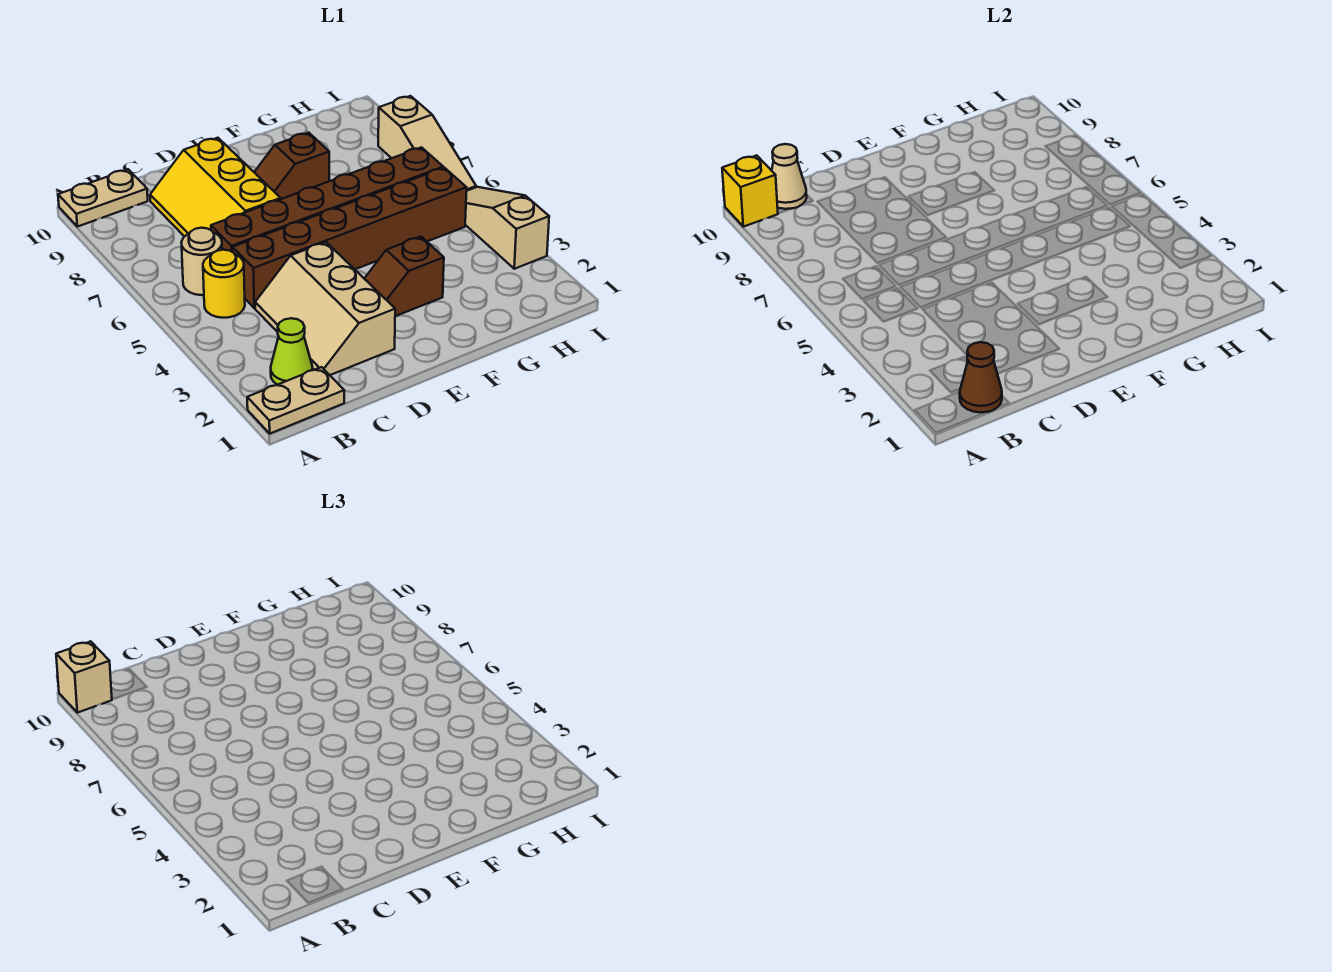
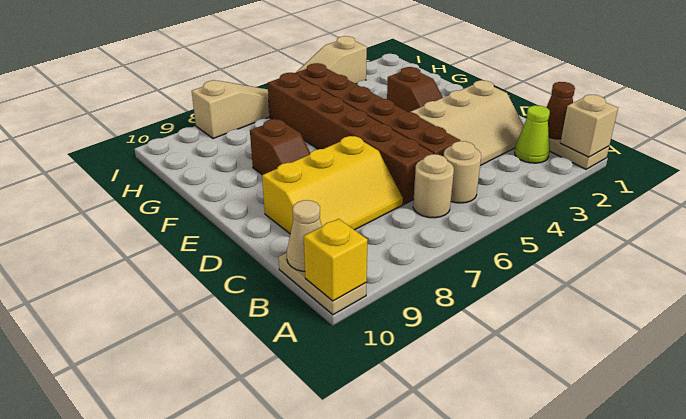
tan brick A10 level 3 -> tan brick A1 level 2
yellow round brick B5 level 1 -> tan round brick B5 level 1

